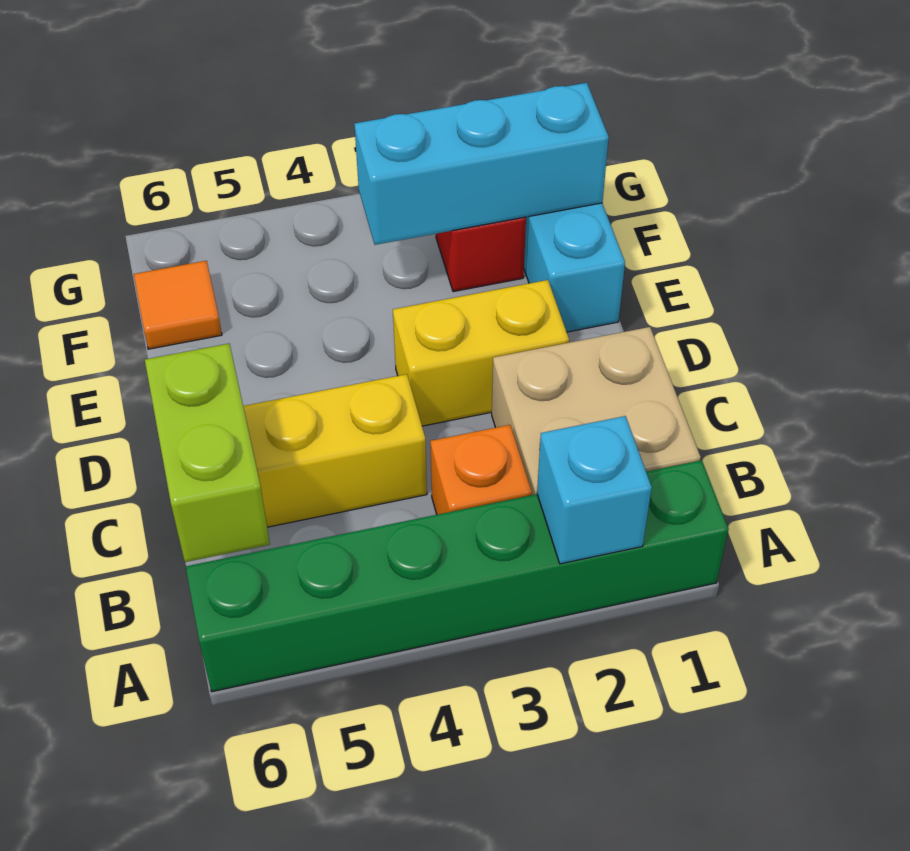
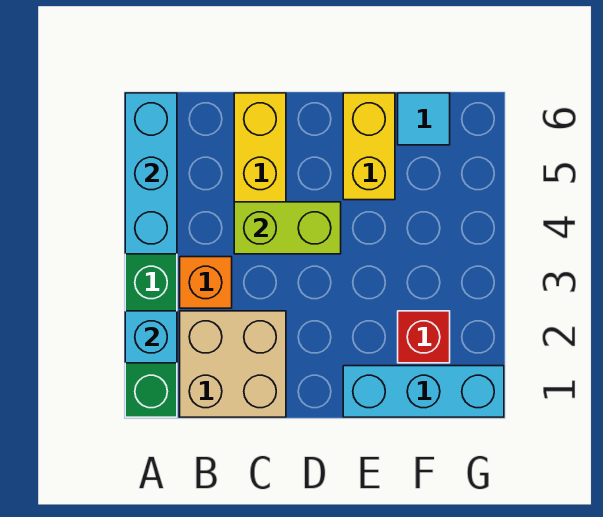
lime brick B6:C6 level 2 -> lime brick C4:D4 level 2
yellow brick D2:D3 level 1 -> yellow brick E5:E6 level 1
cyan brick F1:F3 level 2 -> cyan brick A4:A6 level 2
orange tile F6 level 1 -> cyan tile F6 level 1

